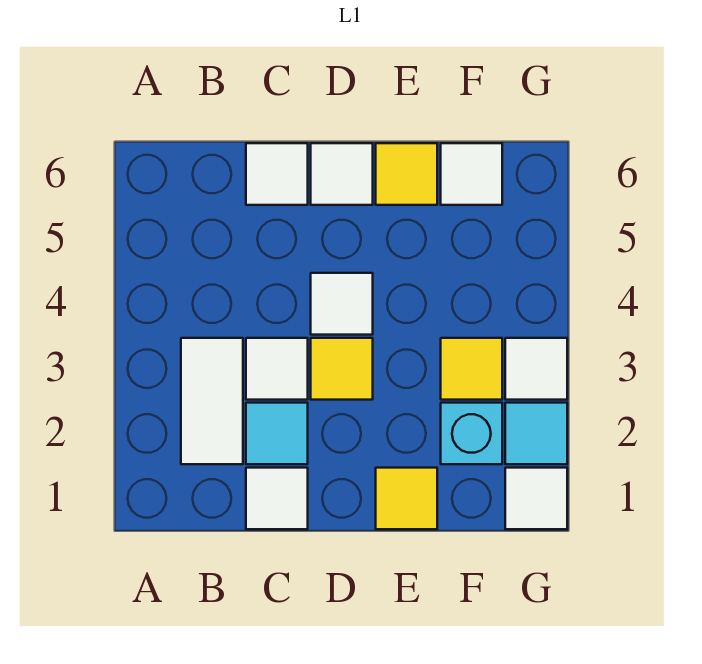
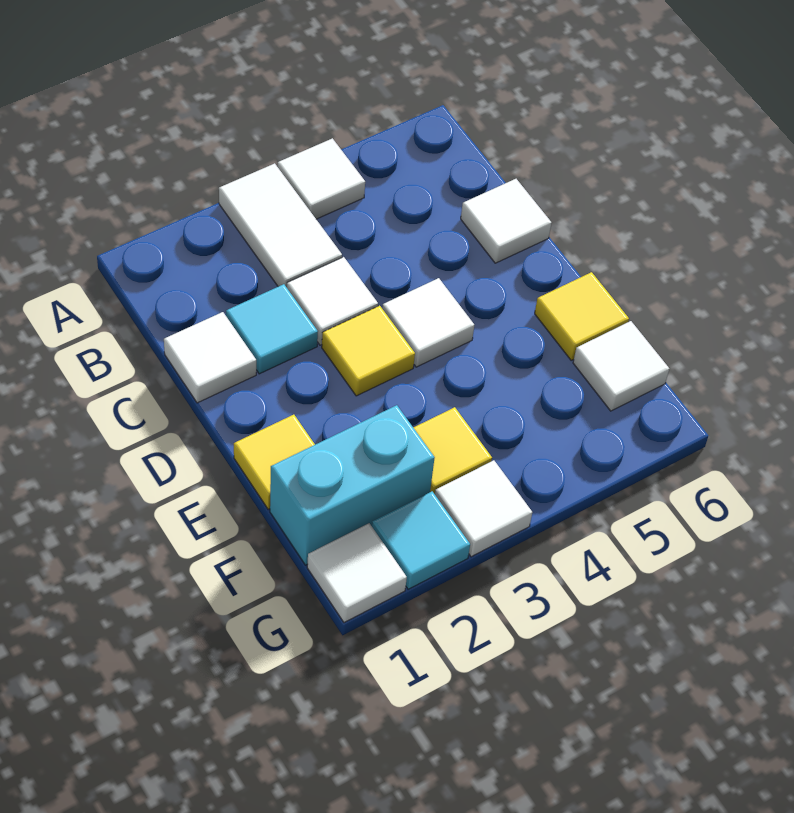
white tile B2:B3 level 1 -> white tile A3:B3 level 1
white tile D6 level 1 -> white tile A4 level 1
cyan brick F2 level 1 -> cyan brick F1:F2 level 1

